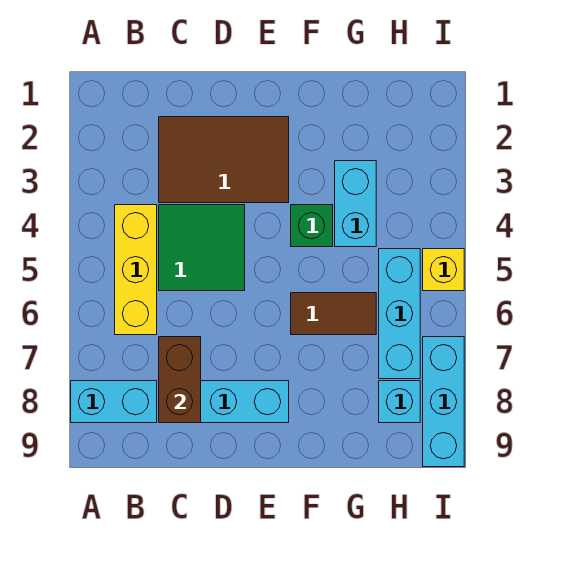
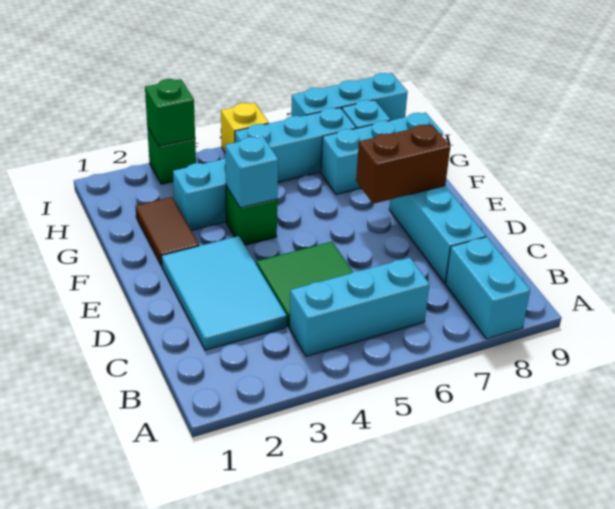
yellow brick B4:B6 level 1 -> cyan brick B4:B6 level 1
brown tile C2:E3 level 1 -> cyan tile C2:E3 level 1
brown brick C7:C8 level 2 -> brown brick E7:E8 level 2
none -> cyan brick F4 level 2
brown tile F6:G6 level 1 -> brown tile F2:G2 level 1
none -> cyan brick G7:G9 level 1
none -> green brick I3 level 1
none -> green brick I3 level 2

